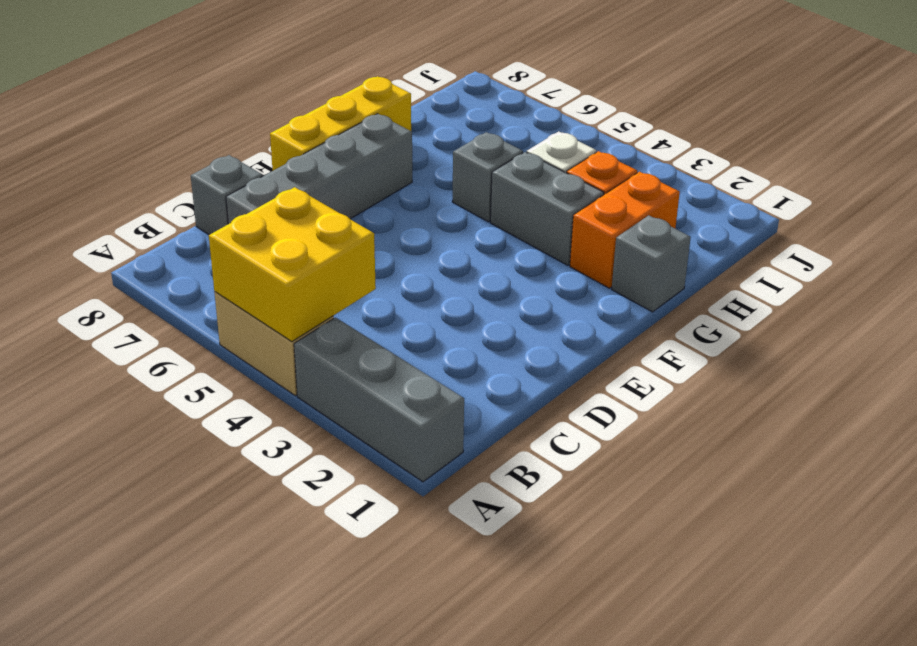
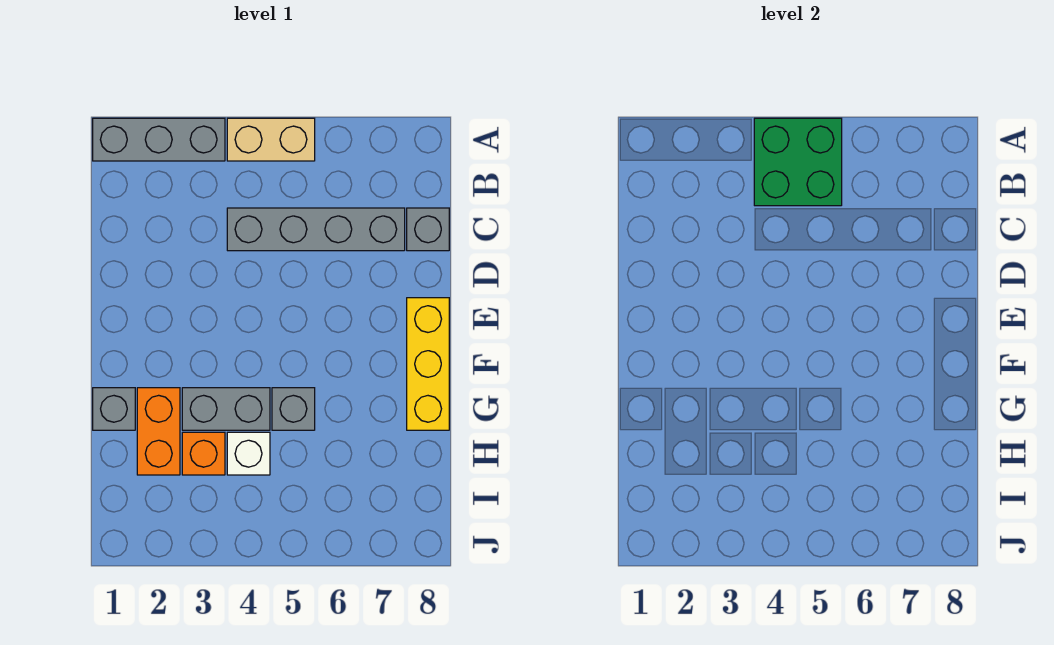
yellow brick A4:B5 level 2 -> green brick A4:B5 level 2
grey brick C7:F7 level 1 -> grey brick C4:C7 level 1

